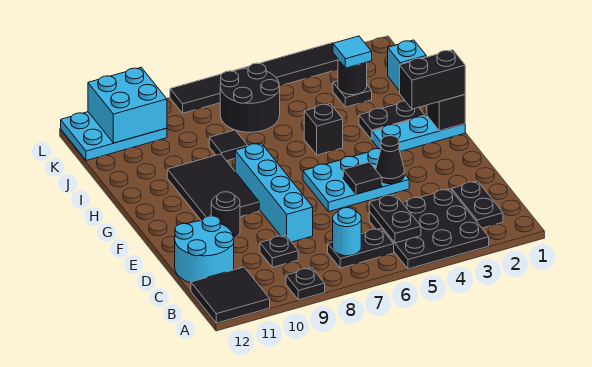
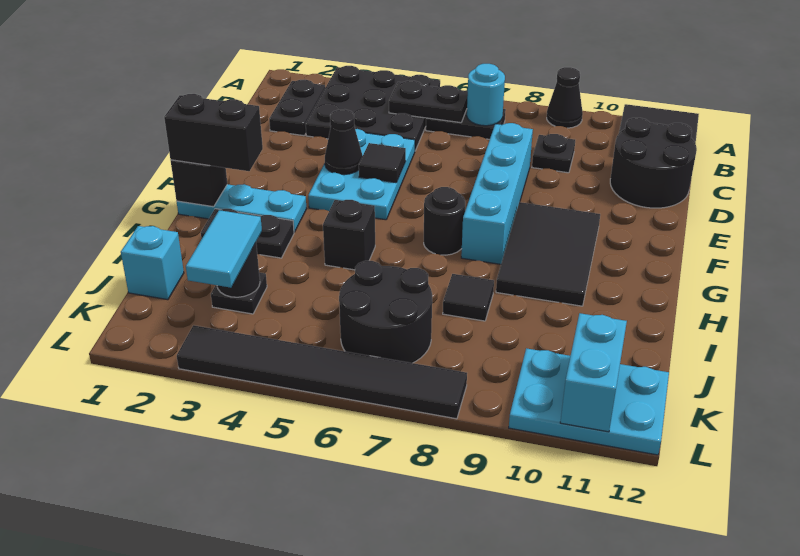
black plate A9 level 1 -> black cone A9 level 1
black plate B5:C5 level 2 -> black plate B5:B6 level 2
cyan round brick C11:D12 level 1 -> black round brick C11:D12 level 1
cyan plate E4:F6 level 1 -> cyan plate D4:F5 level 1
black round brick E10 level 1 -> black round brick G7 level 1
cyan tile J3 level 3 -> cyan tile J3:K3 level 3
cyan brick K10:L11 level 2 -> cyan brick K11:L11 level 2

